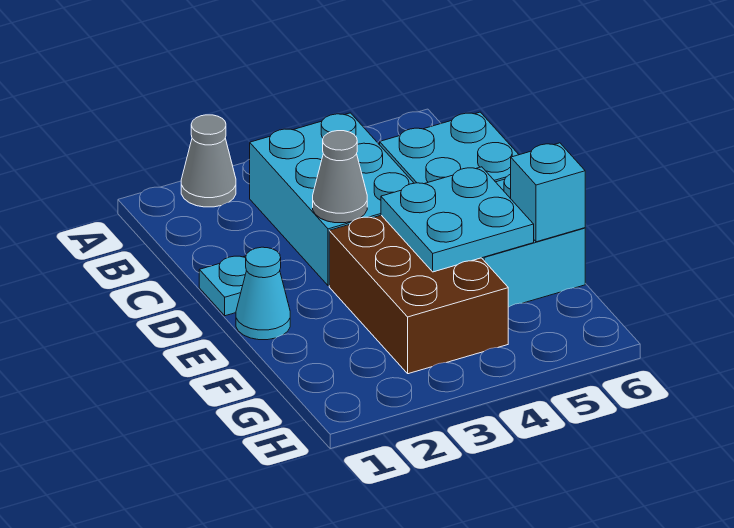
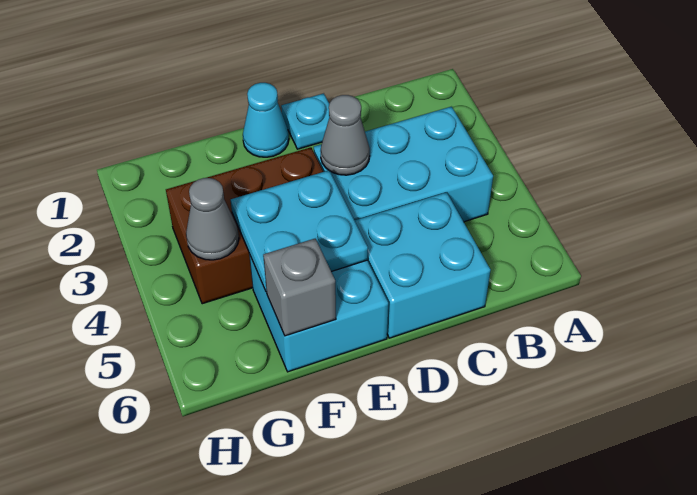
grey cone A2 level 1 -> grey cone G4 level 2
cyan brick F6 level 2 -> grey brick F6 level 2

